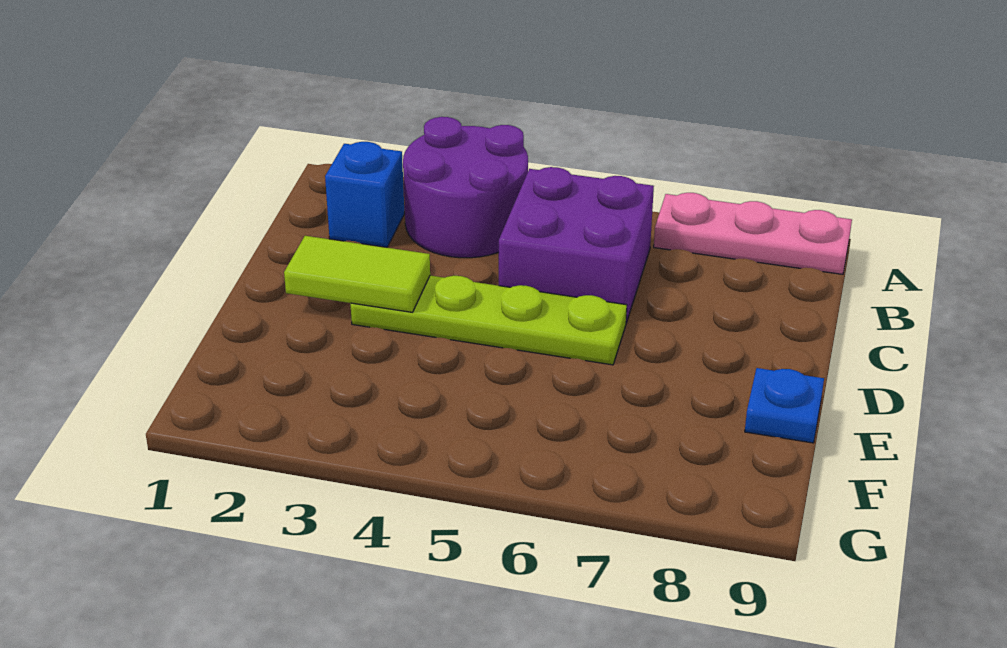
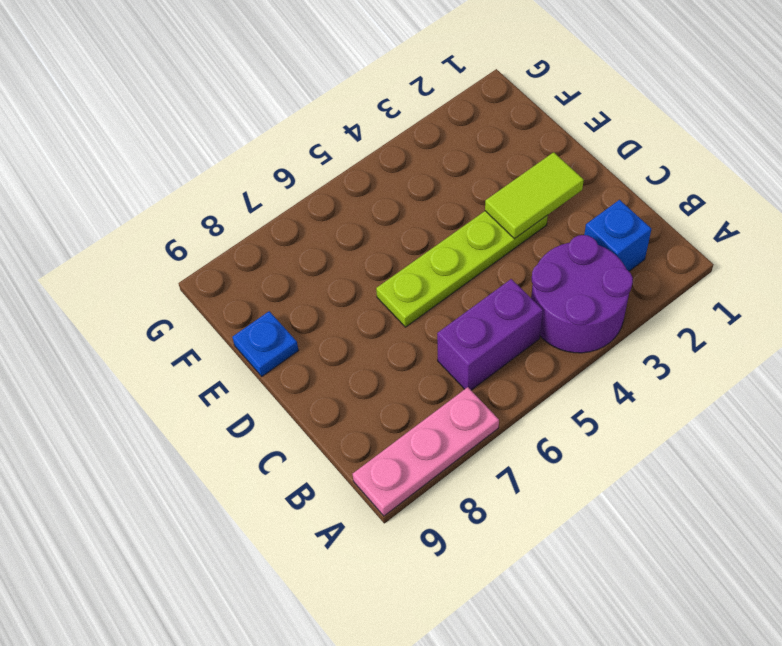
purple brick B5:C6 level 1 -> purple brick B5:B6 level 1

